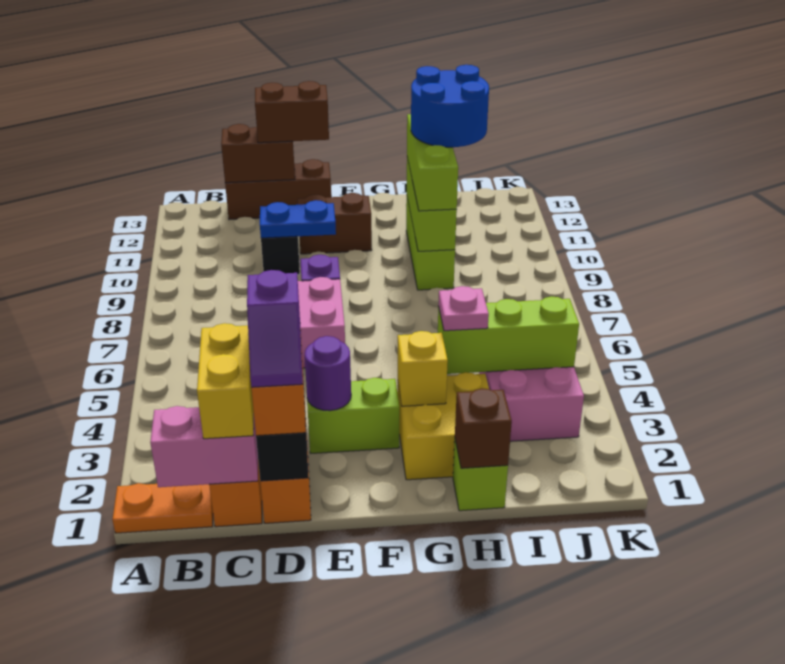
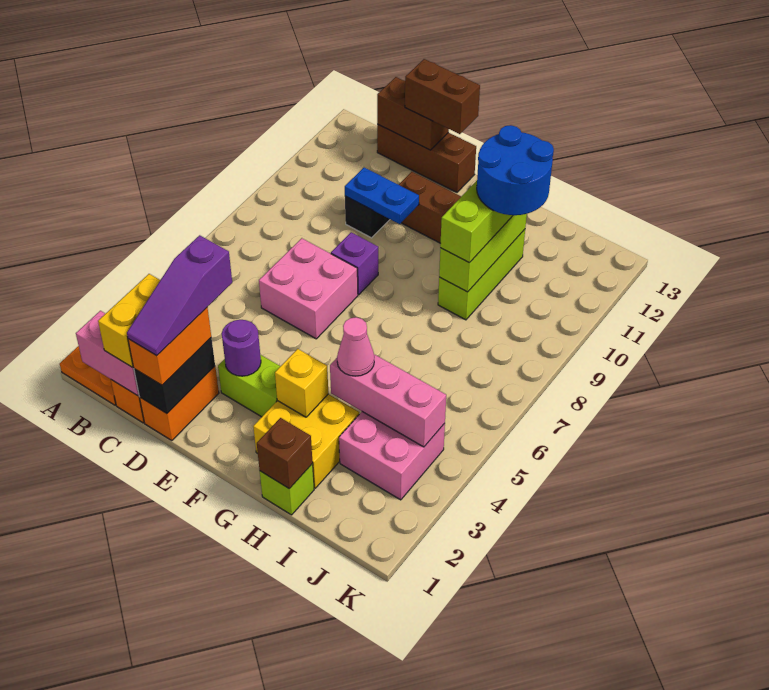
purple slope D1:D2 level 4 top 2 -> purple slope D1:D3 level 4 top 3
lime brick H4:J4 level 2 -> pink brick H4:J4 level 2
pink plate H4 level 3 -> pink cone H4 level 3

